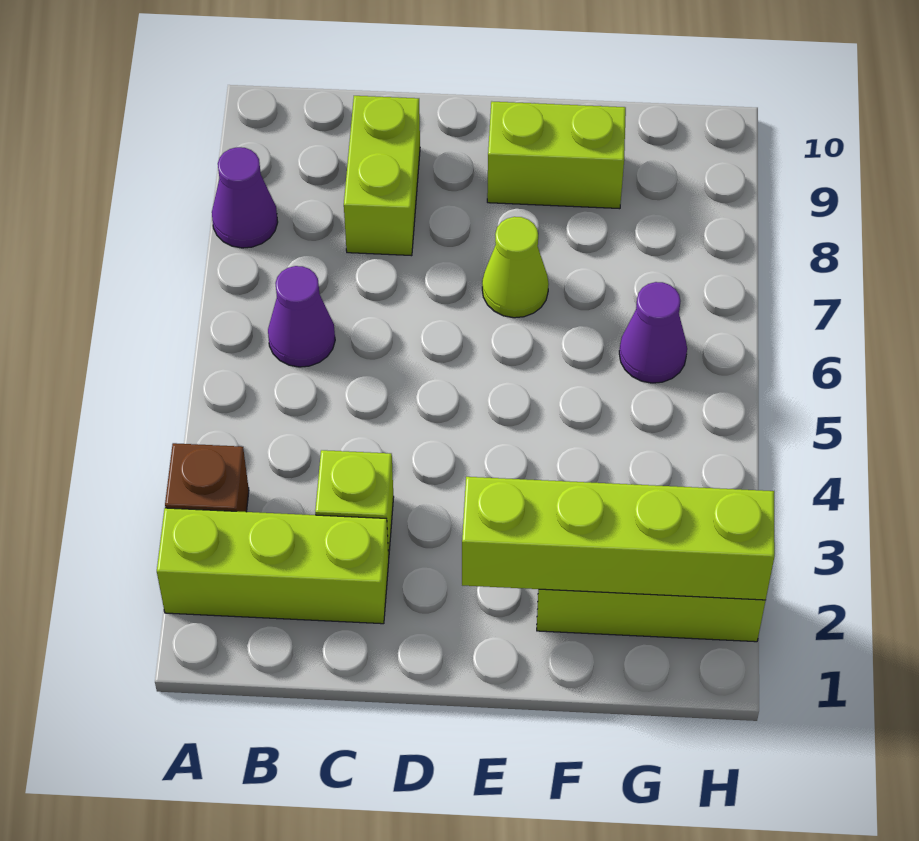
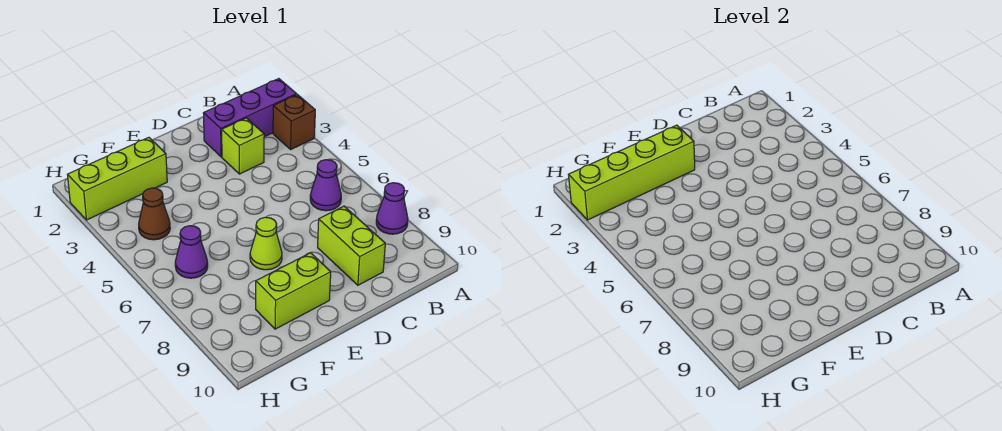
lime brick A2:C2 level 1 -> purple brick A2:C2 level 1
none -> brown cone G4 level 1

